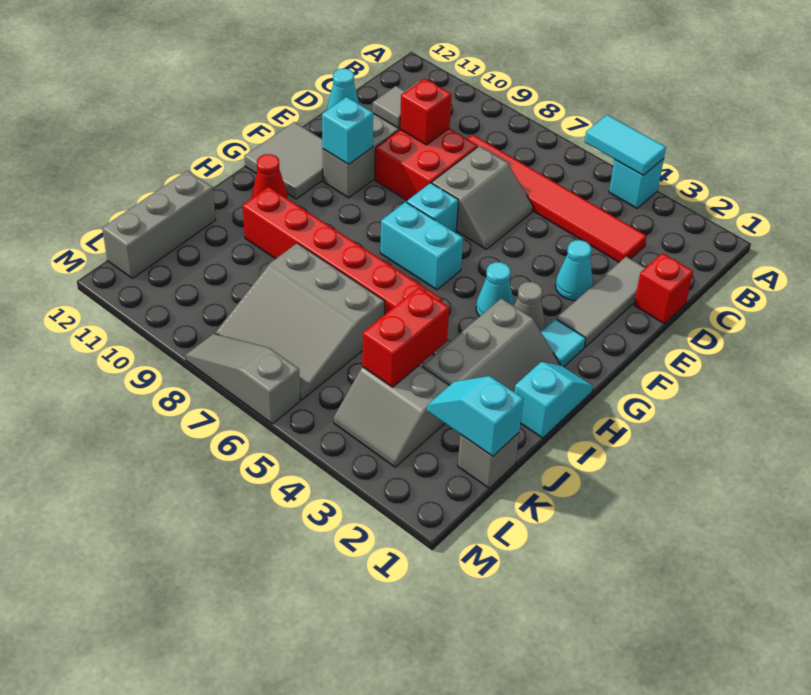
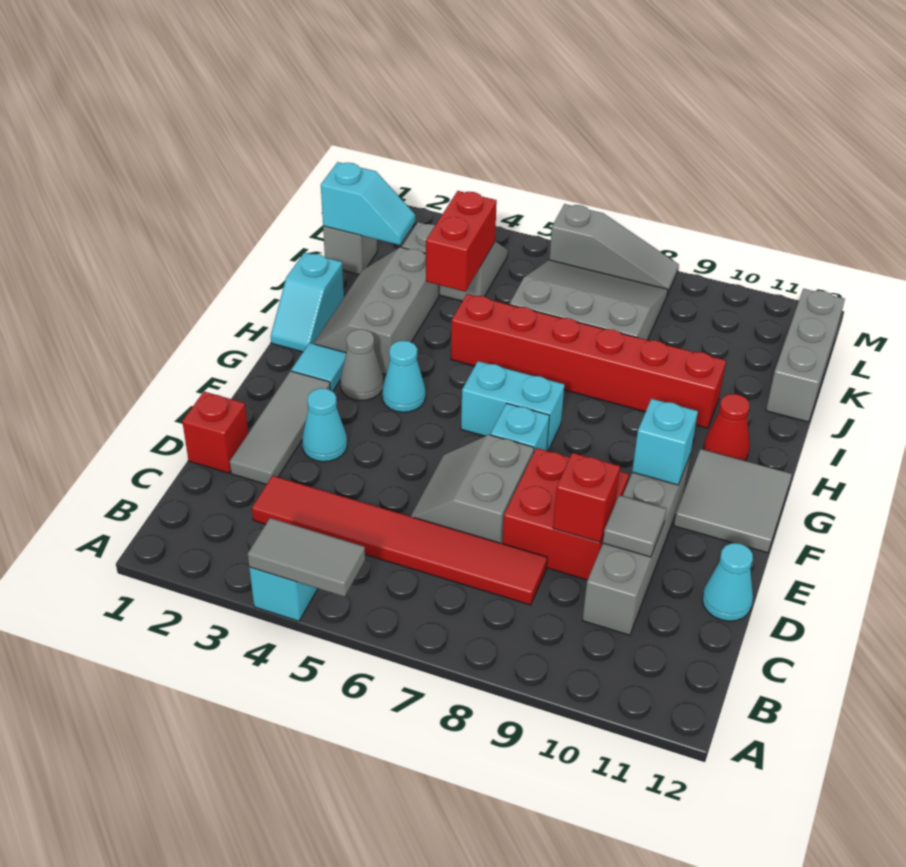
cyan tile A4:A5 level 2 -> grey tile A4:A5 level 2

